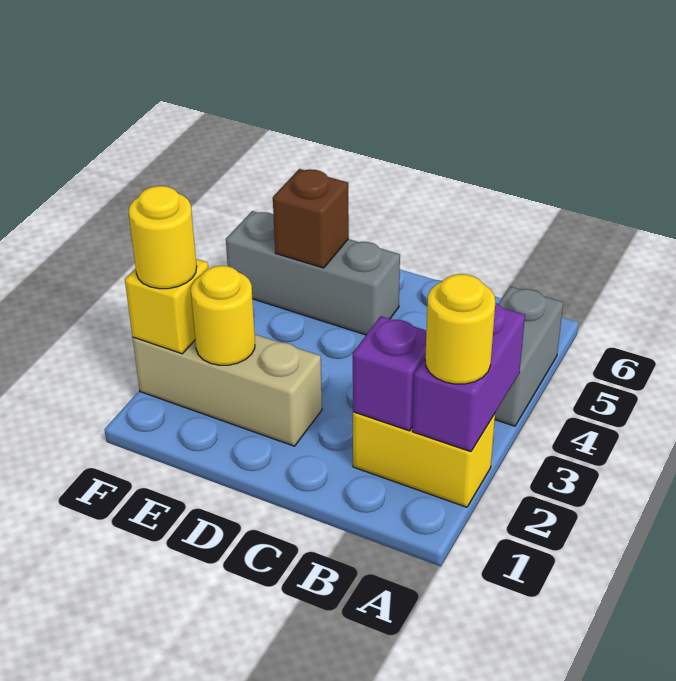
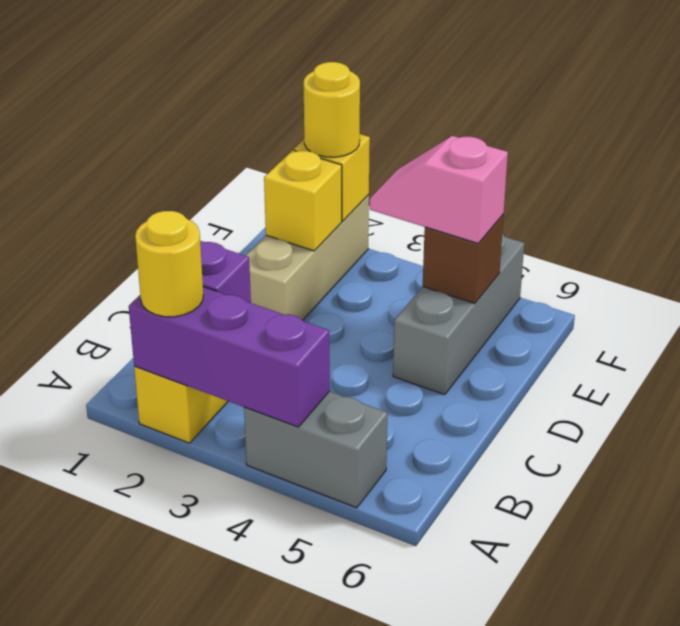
purple brick A2:A3 level 2 -> purple brick A2:A4 level 2
yellow round brick E2 level 2 -> yellow brick E2 level 2
none -> pink slope E4:E5 level 3 top 5

